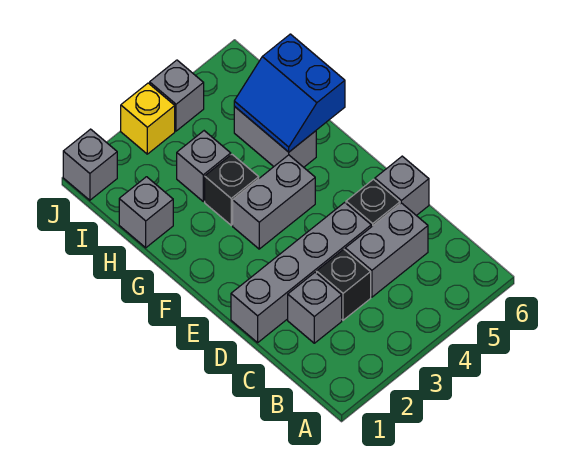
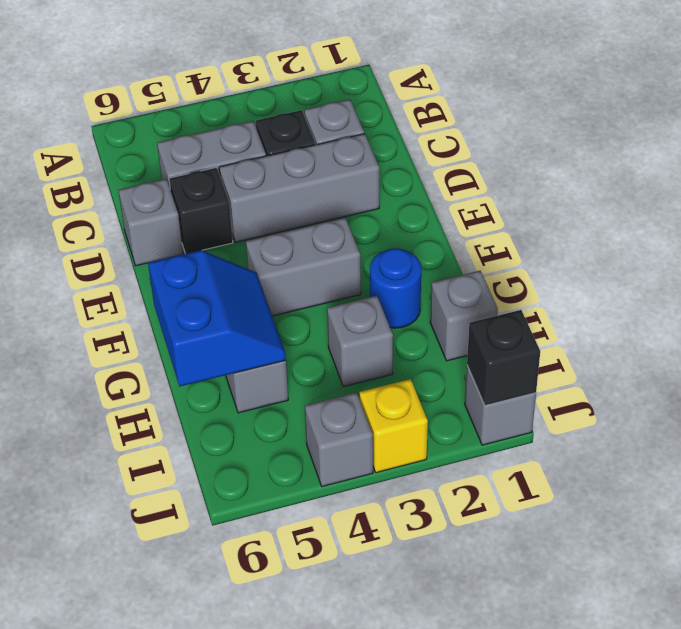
grey brick D1:D4 level 1 -> grey brick D2:D4 level 1
none -> blue round brick G2 level 1
black brick G3 level 1 -> black brick J1 level 2

